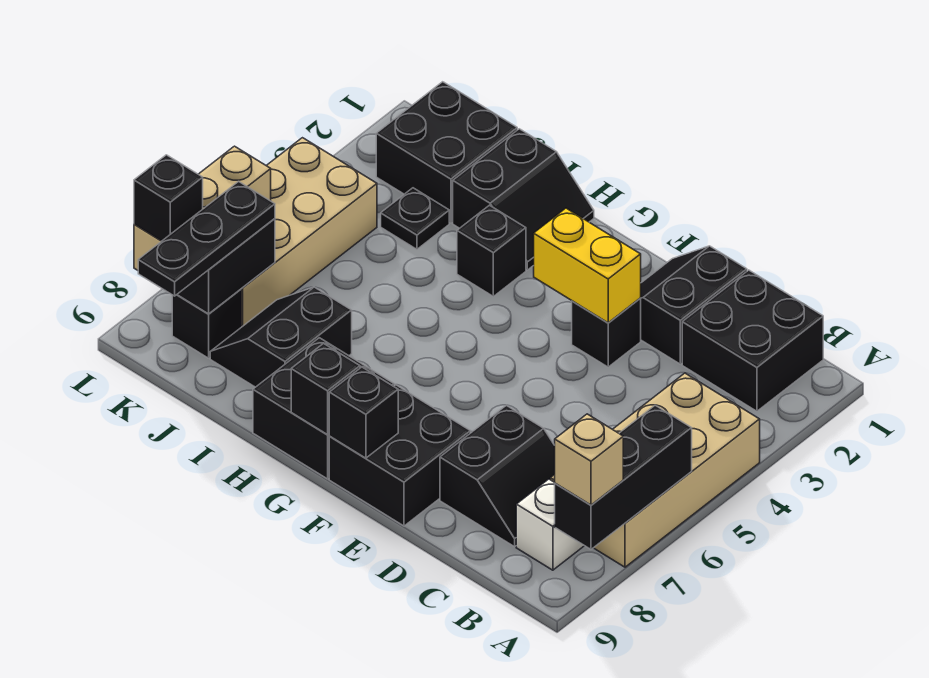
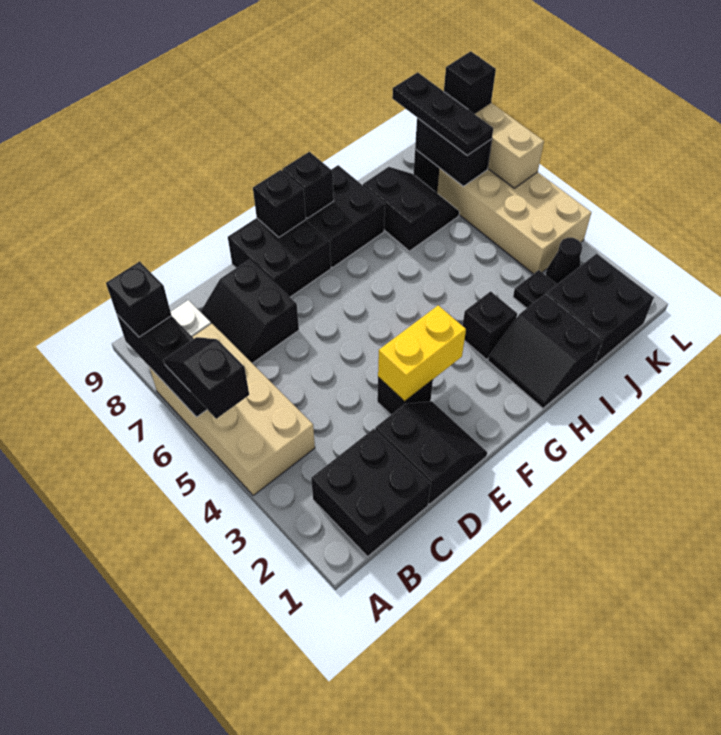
none -> black slope A5:A6 level 3 top 5
tan brick A8 level 3 -> black brick A8 level 3
none -> black cone K3 level 1

